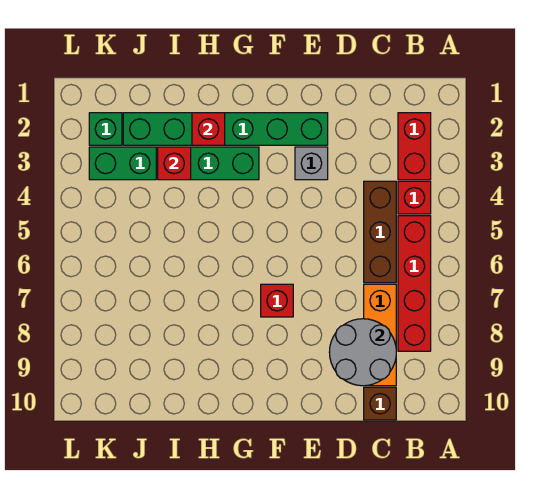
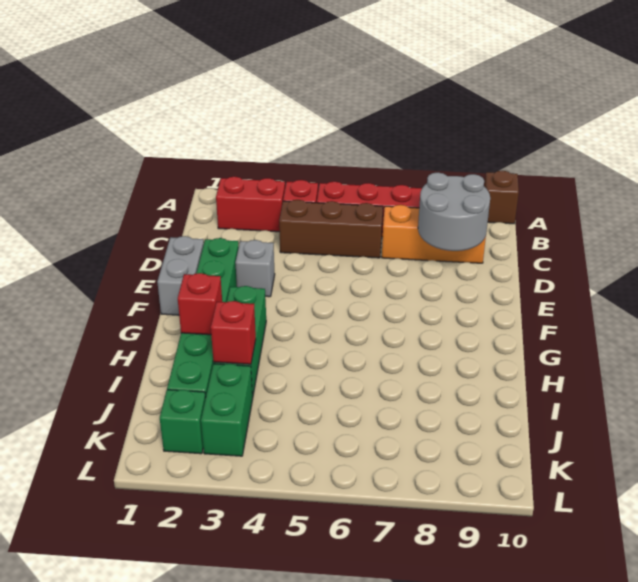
brown brick C10 level 1 -> brown brick A10 level 1
none -> grey brick E1:F1 level 1
red brick F7 level 1 -> none

